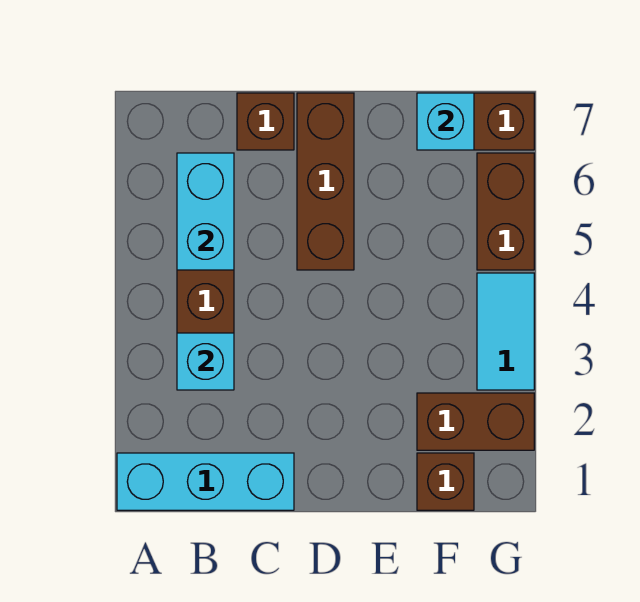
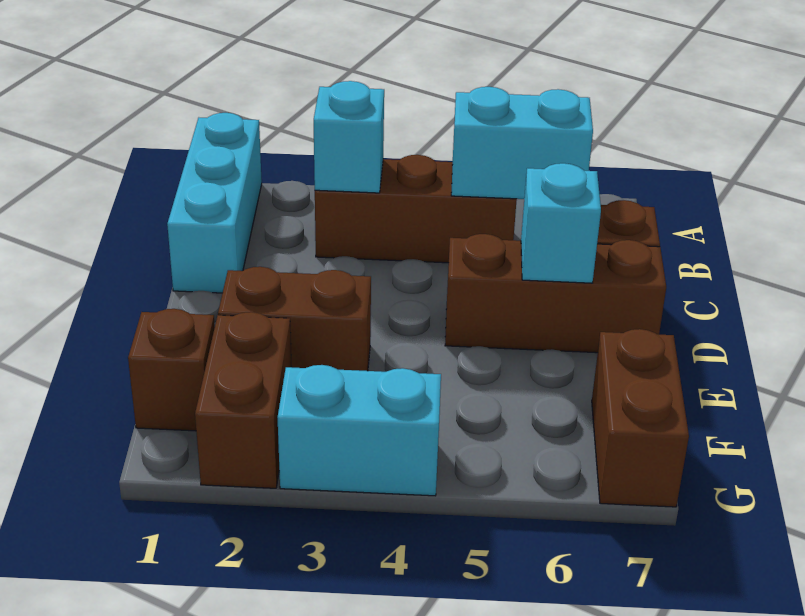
cyan brick F7 level 2 -> cyan brick D6 level 2
cyan tile G3:G4 level 1 -> cyan brick G3:G4 level 1
brown brick G5:G6 level 1 -> brown brick E2:E3 level 1

